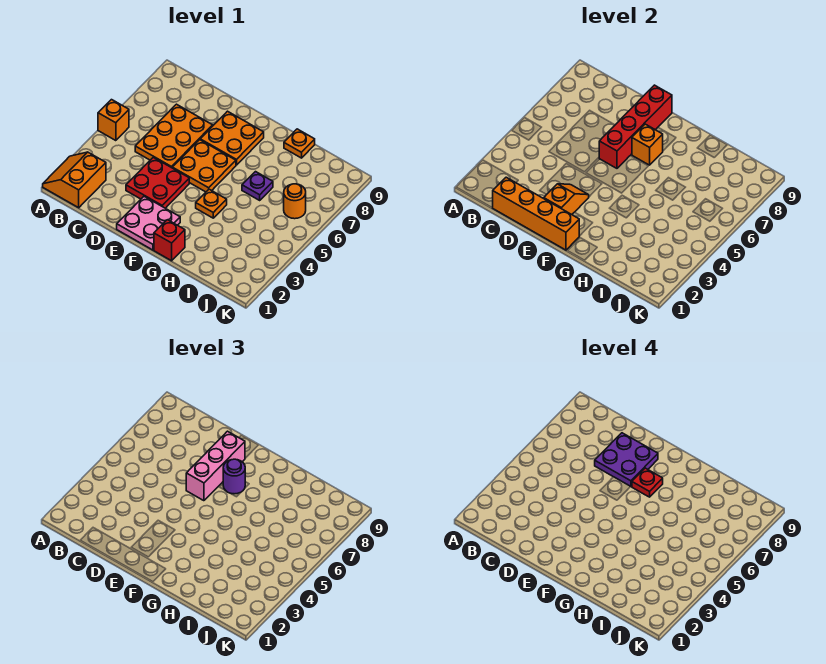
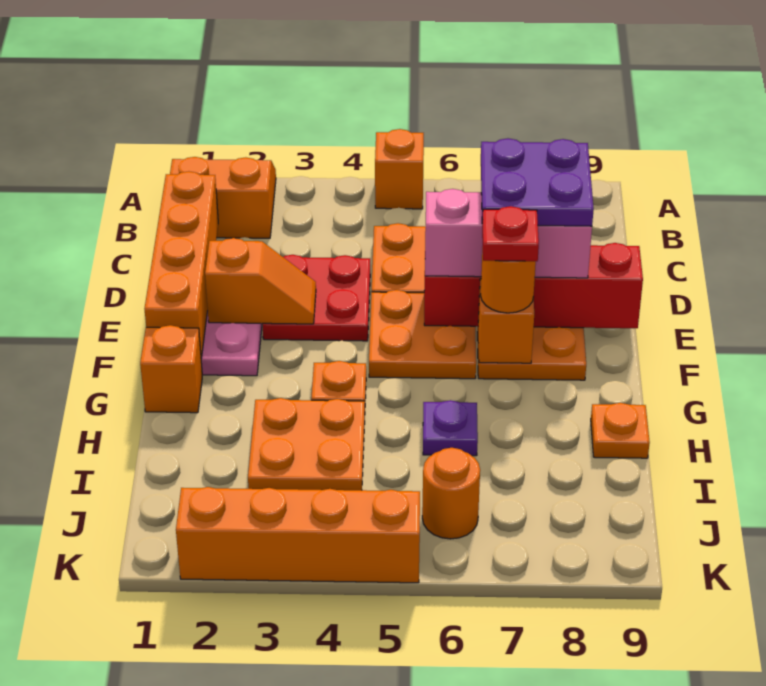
purple round brick F7 level 3 -> orange round brick F7 level 3
red brick G1 level 1 -> orange brick G1 level 1
none -> orange plate H3:I4 level 1
none -> orange brick K2:K5 level 1

